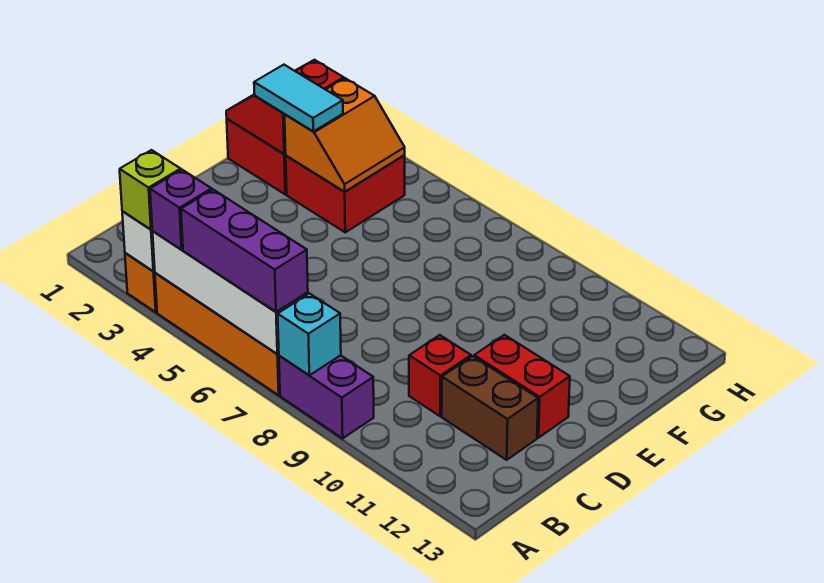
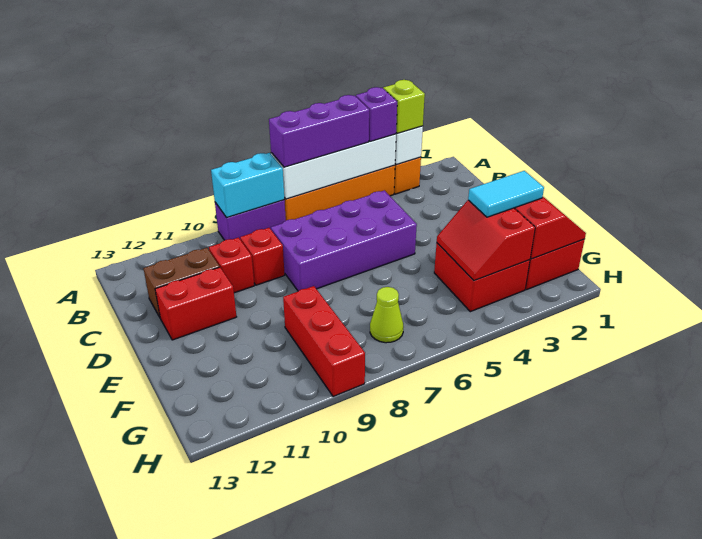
cyan brick A8 level 2 -> cyan brick A8:A9 level 2
none -> purple brick C5:D8 level 1
none -> red brick C9 level 1
orange slope F3:G4 level 2 top 3 -> red slope F3:G4 level 2 top 3
none -> red brick F9:H9 level 1
none -> lime cone G7 level 1

